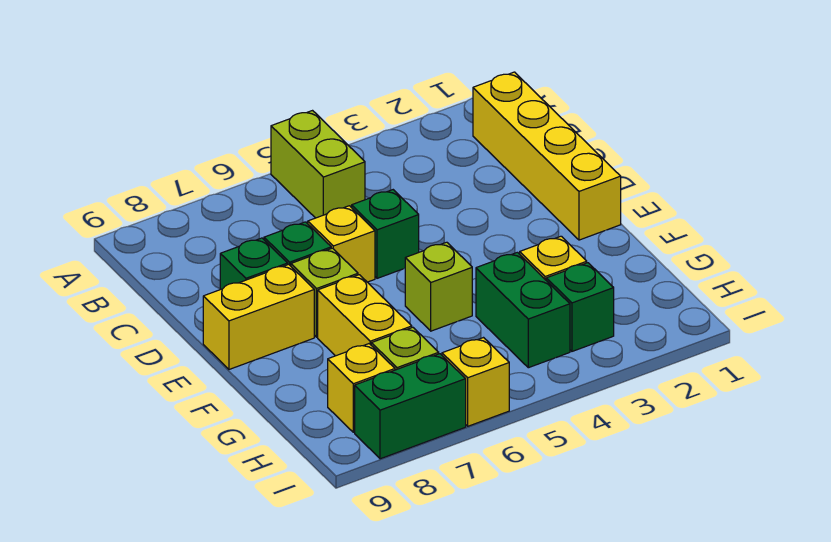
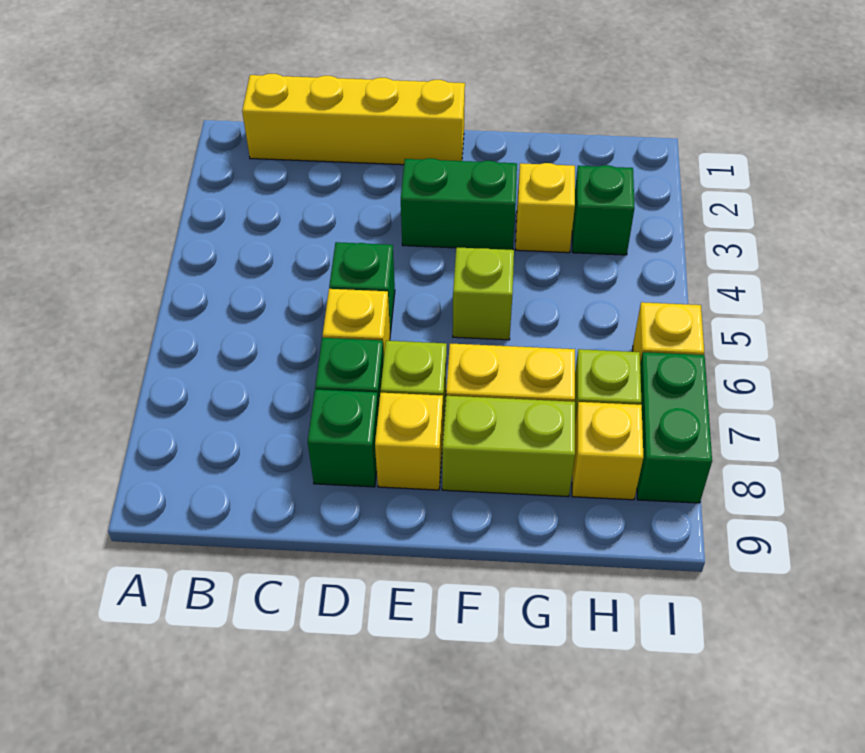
lime brick A5:B5 level 1 -> lime brick F8:G8 level 1
yellow brick E8:E9 level 1 -> yellow brick E8 level 1
green brick G4:H4 level 1 -> green brick E3:F3 level 1

